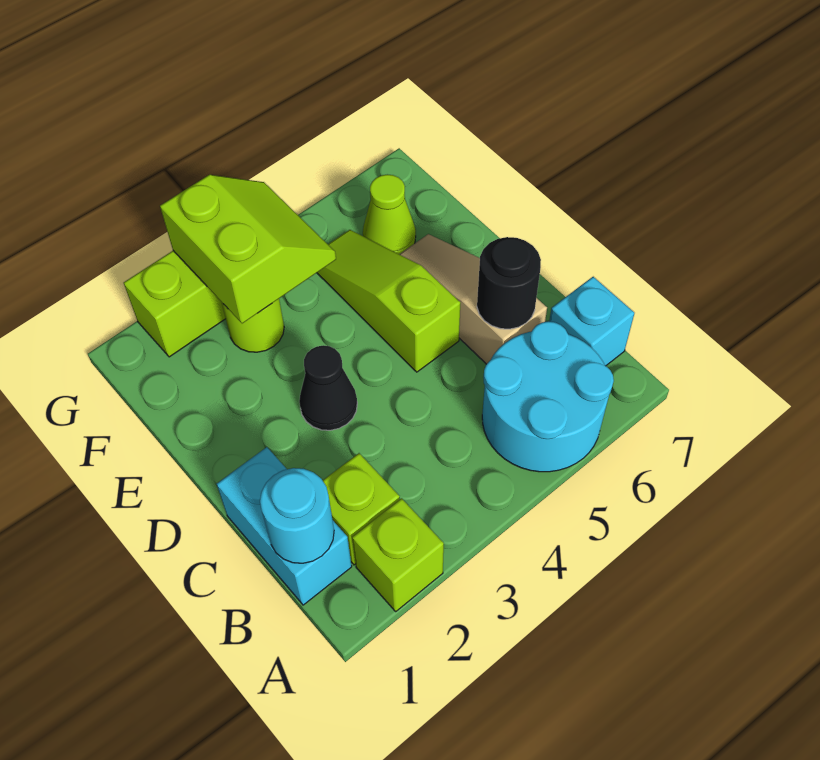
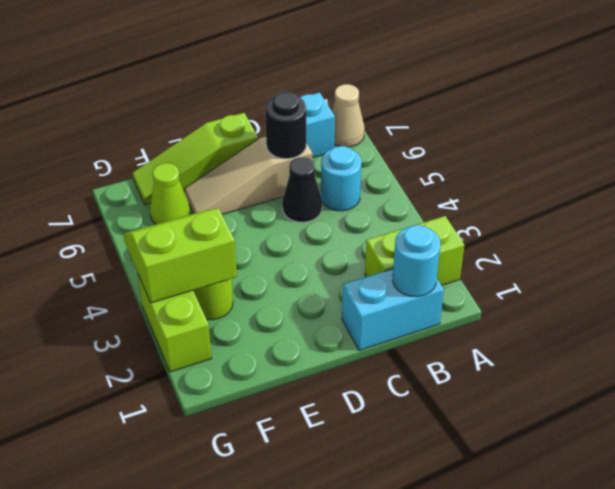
cyan round brick A5:B6 level 1 -> cyan round brick B5 level 1
none -> tan cone A7 level 1
black cone D3 level 1 -> black cone C5 level 1
lime slope D5:F5 level 1 top D -> lime slope D7:F7 level 1 top D

